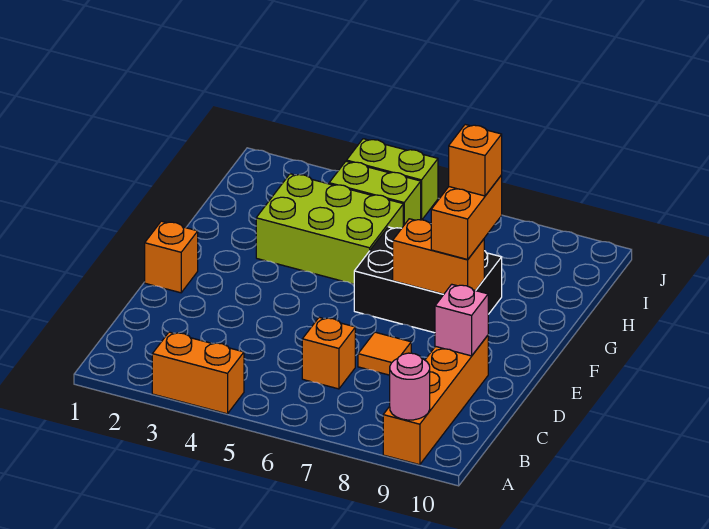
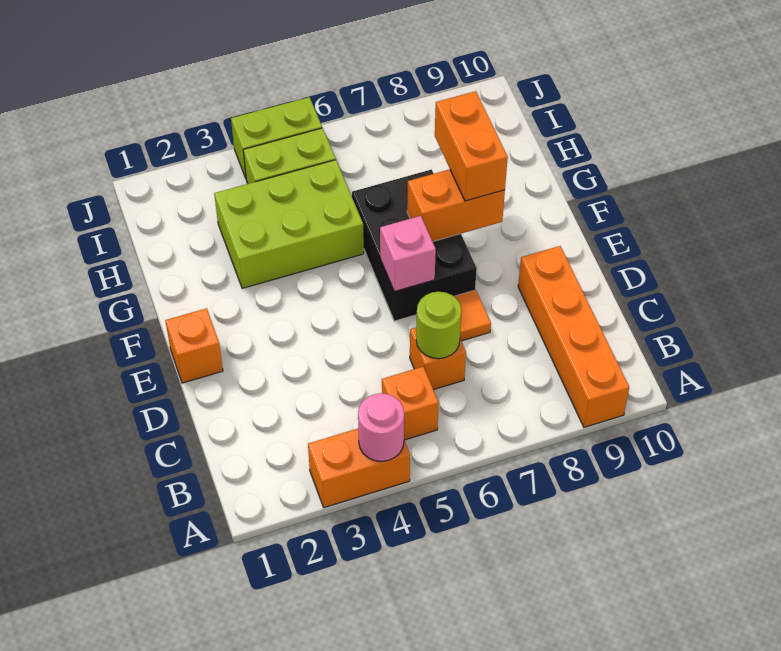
pink round brick A9 level 2 -> pink round brick A4 level 2
none -> lime round brick C6 level 2
pink brick D9 level 2 -> pink brick E6 level 2
black brick F6:G8 level 1 -> black brick E6:G7 level 1
orange brick G8 level 4 -> orange brick B5 level 1

